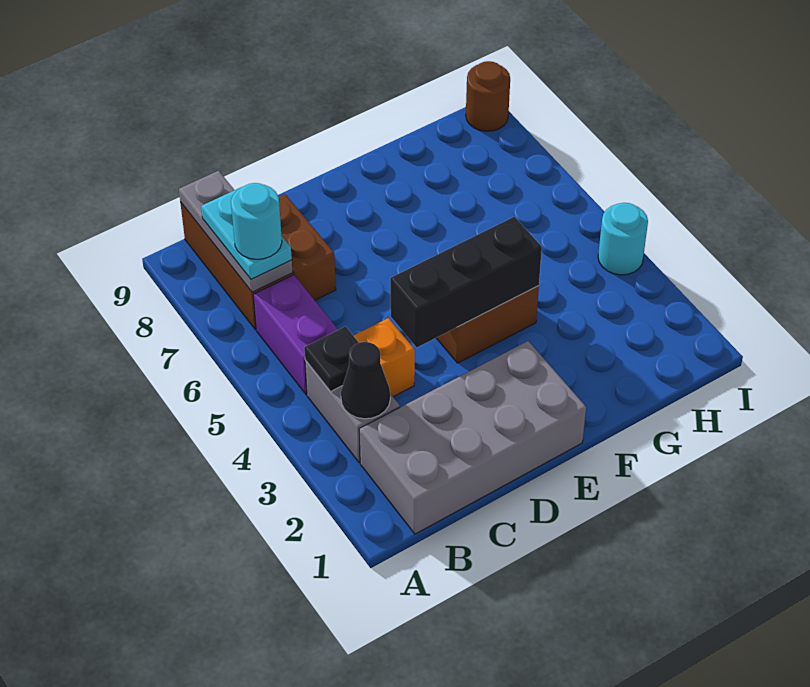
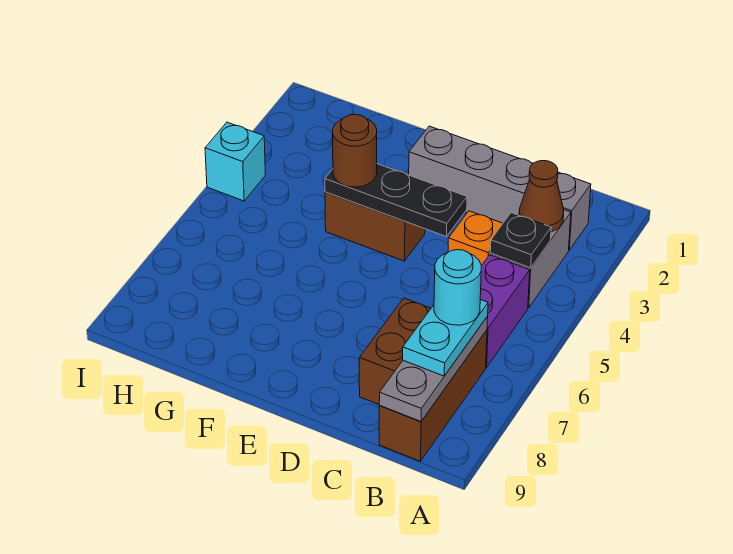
grey brick B1:E2 level 1 -> grey brick B2:E2 level 1
black cone B3 level 2 -> brown cone B3 level 2
black brick D4:F4 level 2 -> black plate D4:F4 level 2
cyan round brick I4 level 1 -> cyan brick I4 level 1
brown round brick I9 level 1 -> brown round brick F4 level 3

